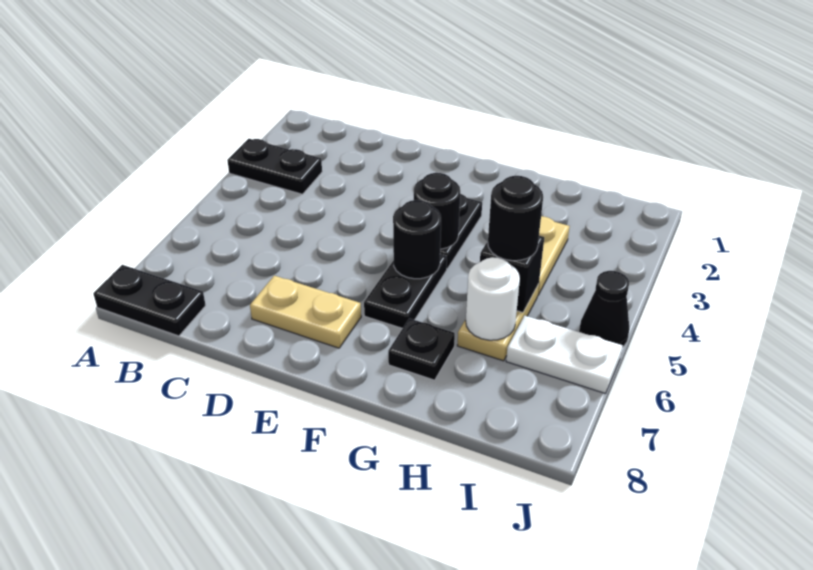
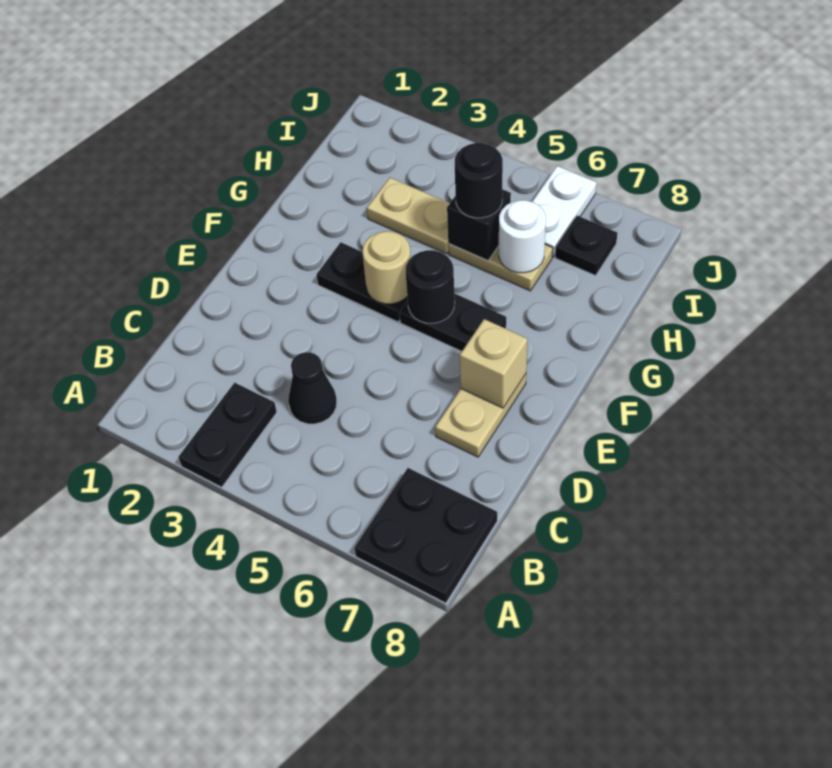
black plate A8:B8 level 1 -> black plate A7:B8 level 1
none -> tan brick E7 level 2
black round brick F4 level 2 -> tan round brick F4 level 2
black plate G7 level 1 -> black plate I7 level 1
black cone J5 level 1 -> black cone C4 level 1

